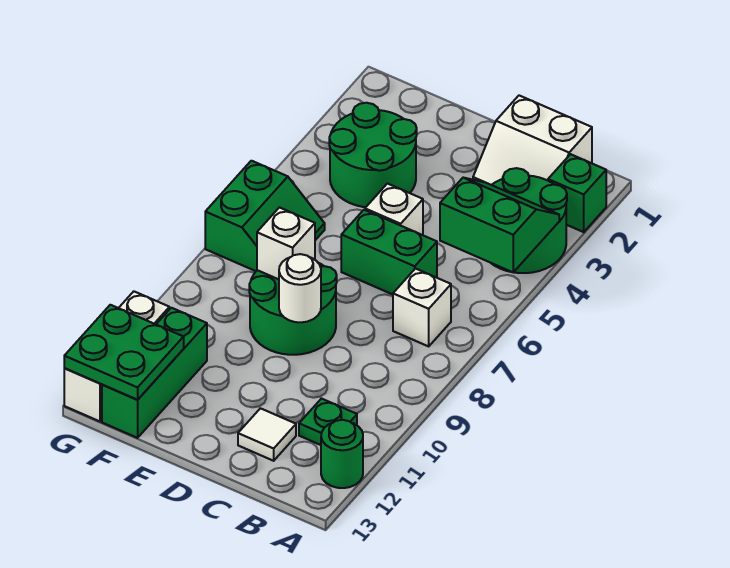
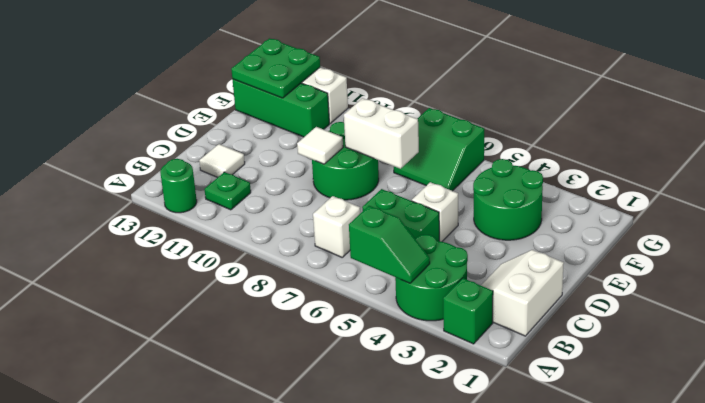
green slope A4:B5 level 2 top 5 -> green slope A4:A5 level 2 top 5
green brick C6:D6 level 1 -> green brick C5:C6 level 1
white round brick D9 level 2 -> white tile D9 level 2
white brick E8 level 2 -> white brick E7:E8 level 2

